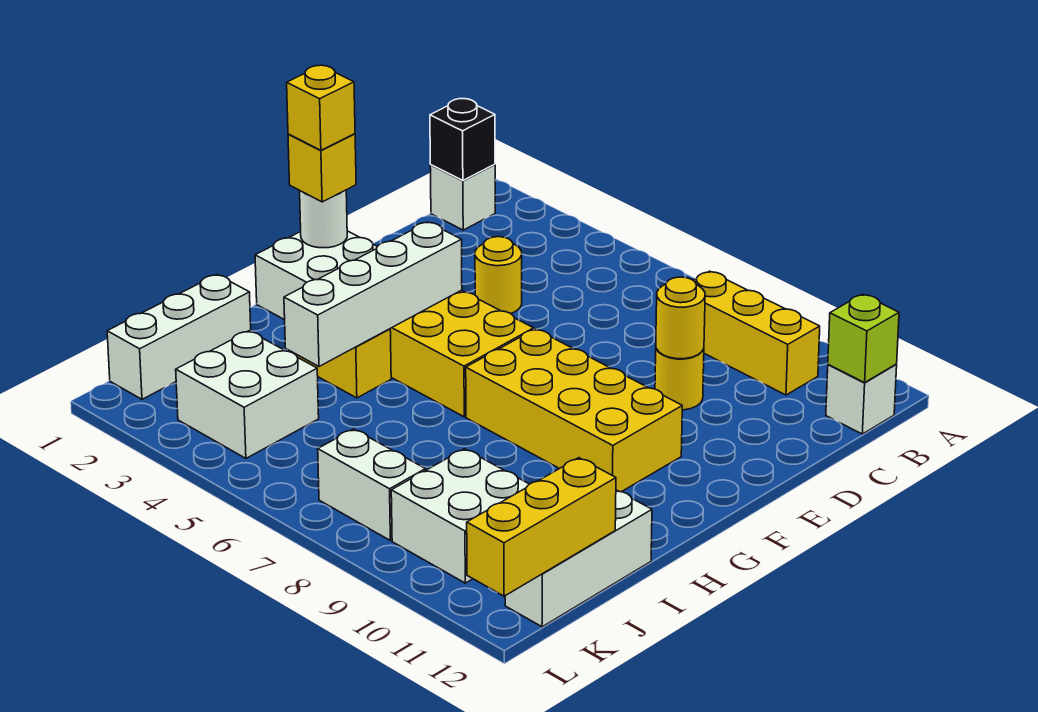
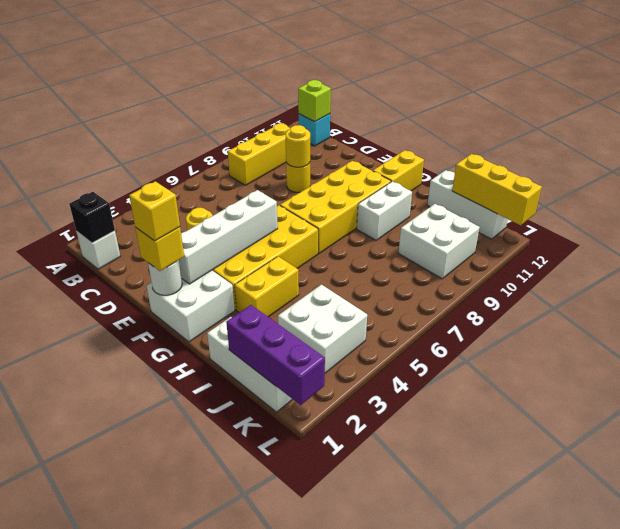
white brick B12 level 1 -> cyan brick B12 level 1
white brick F4:I4 level 2 -> white brick F2:F5 level 2
none -> yellow brick G11:G12 level 1
none -> purple brick J1:L1 level 2
white brick K7:K8 level 1 -> white brick H9:H10 level 1

